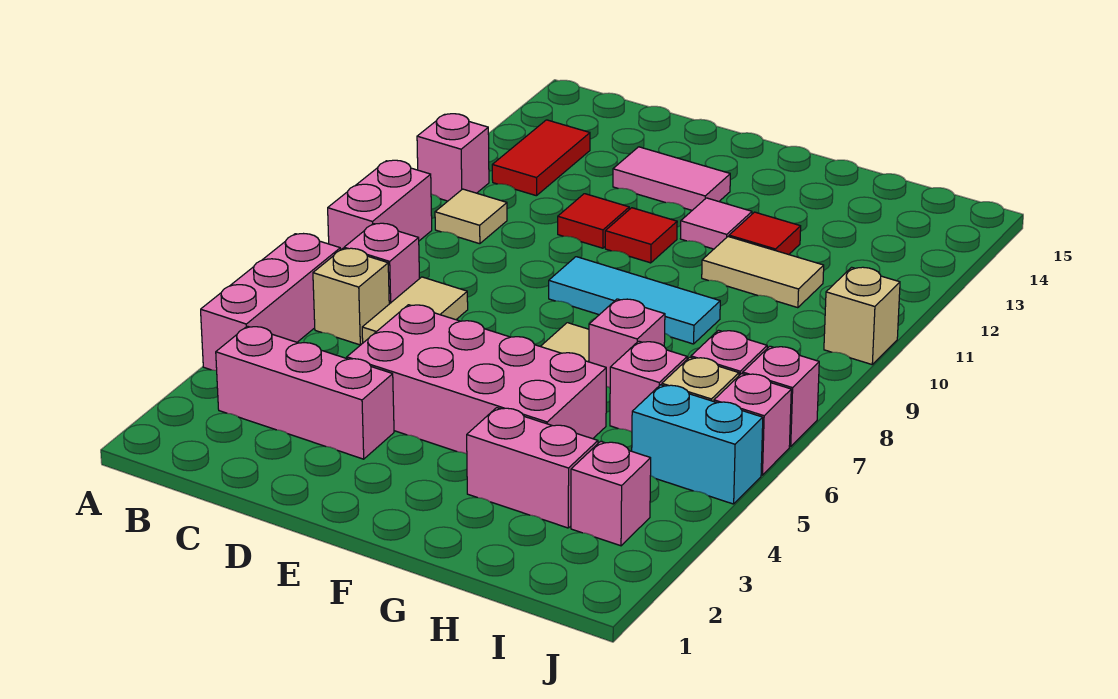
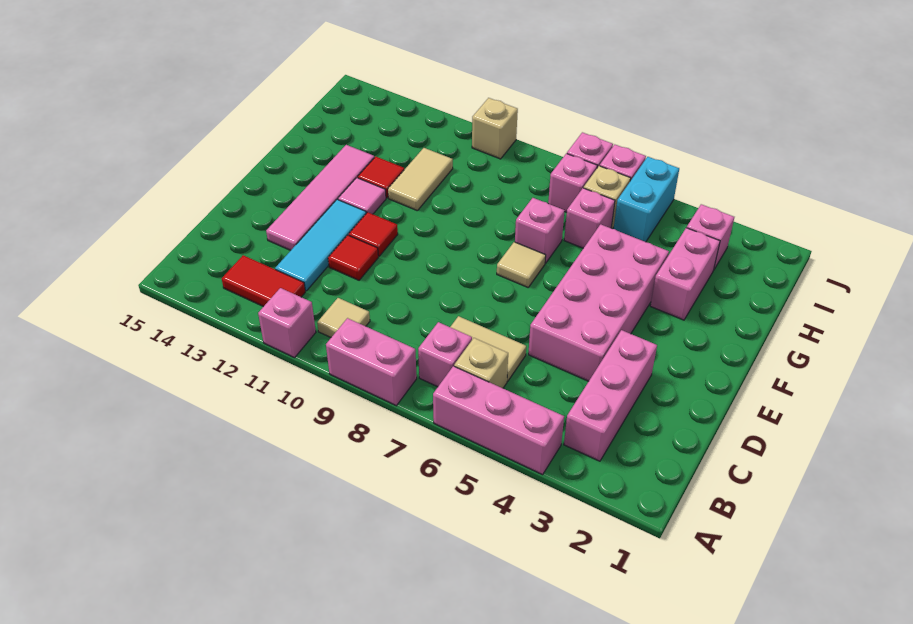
pink tile D13:E13 level 1 -> pink tile D13:G13 level 1
cyan tile E9:G9 level 1 -> cyan tile C12:E12 level 1

